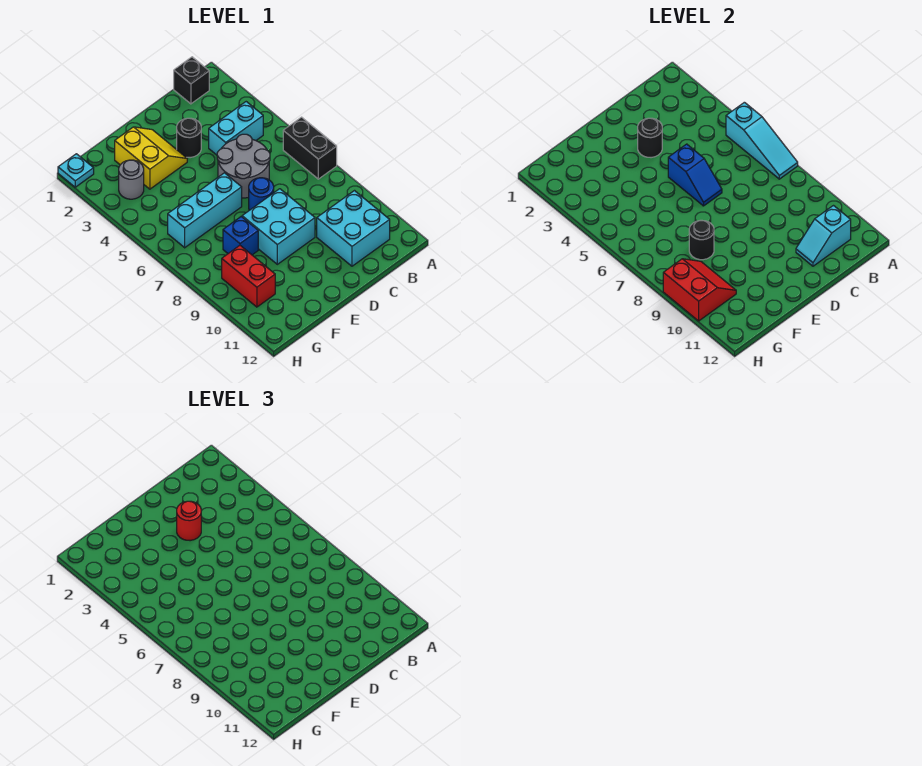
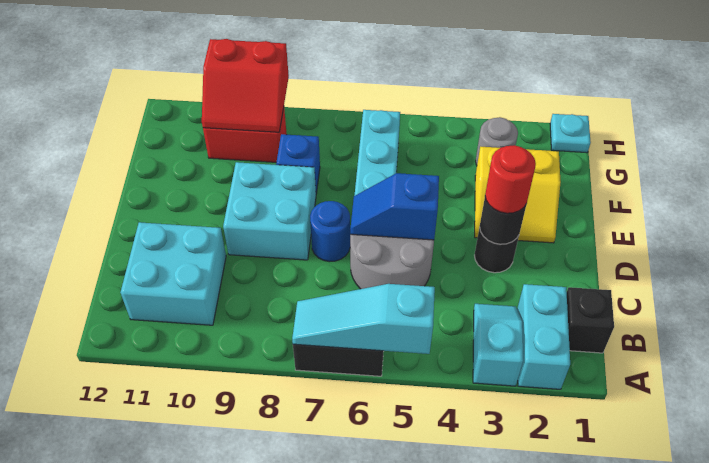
cyan brick B4:C4 level 1 -> cyan brick A2:B2 level 1
cyan slope B11:C11 level 2 top B -> cyan slope A3:B3 level 1 top A
black round brick F8 level 2 -> none

